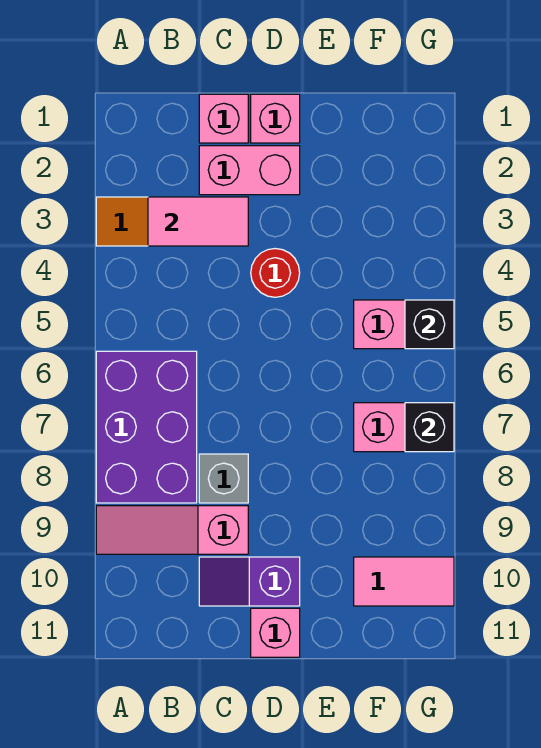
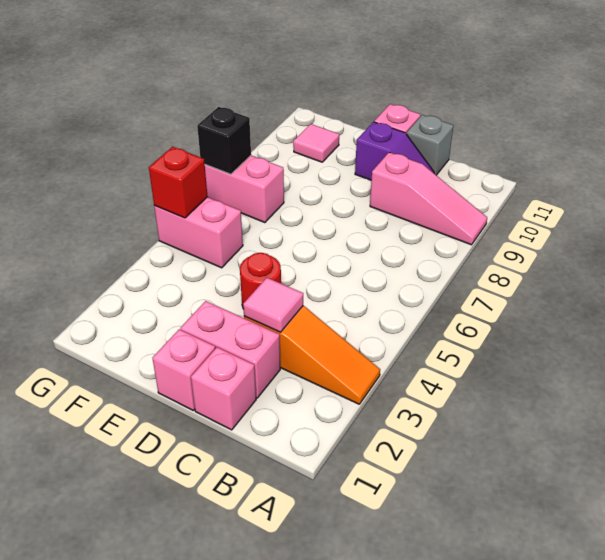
purple brick A6:B8 level 1 -> none
pink tile B3:C3 level 2 -> pink tile C3 level 2
grey brick C8 level 1 -> grey brick C11 level 1
pink tile F10:G10 level 1 -> pink tile F10 level 1
black brick G5 level 2 -> red brick G5 level 2

